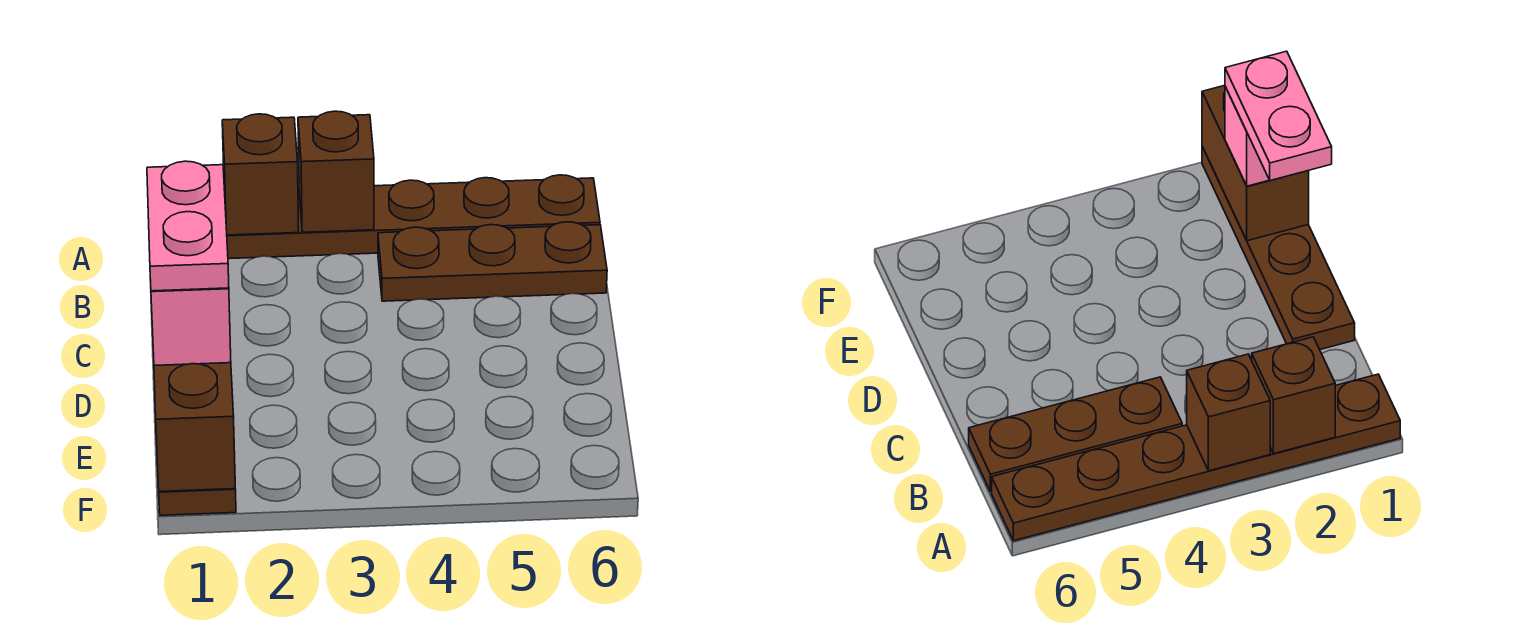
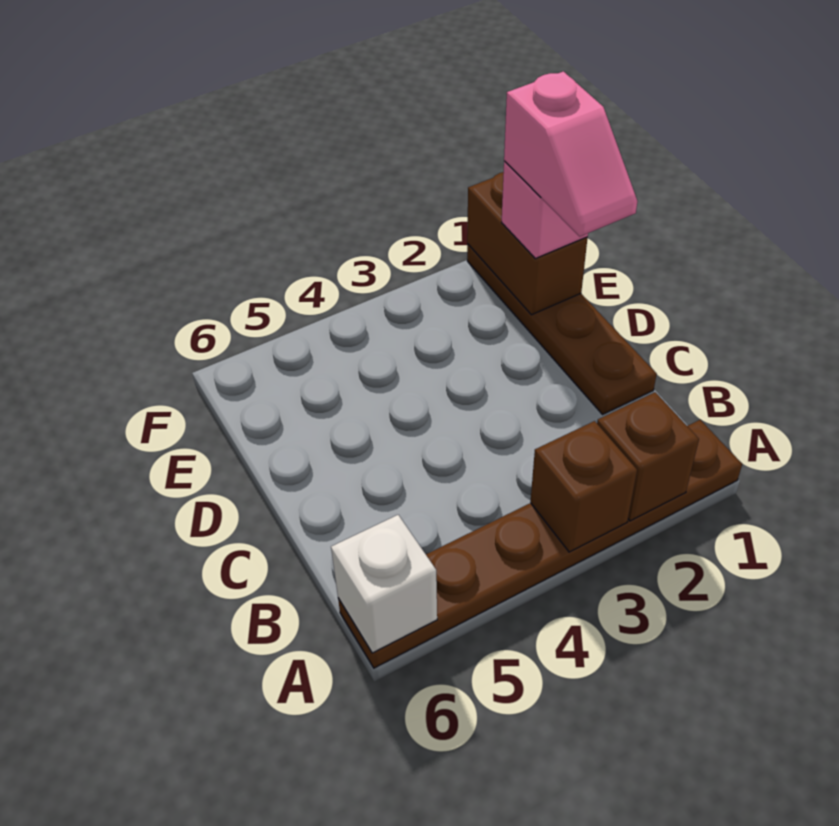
none -> white brick A6 level 2
brown plate B4:B6 level 1 -> none
pink plate D1:E1 level 4 -> pink slope D1:E1 level 4 top E

